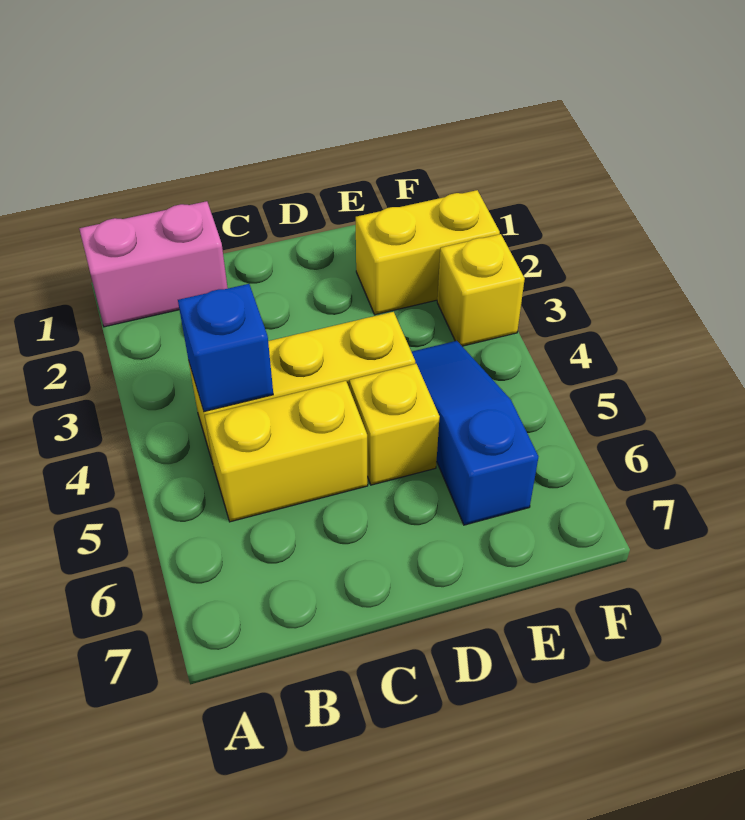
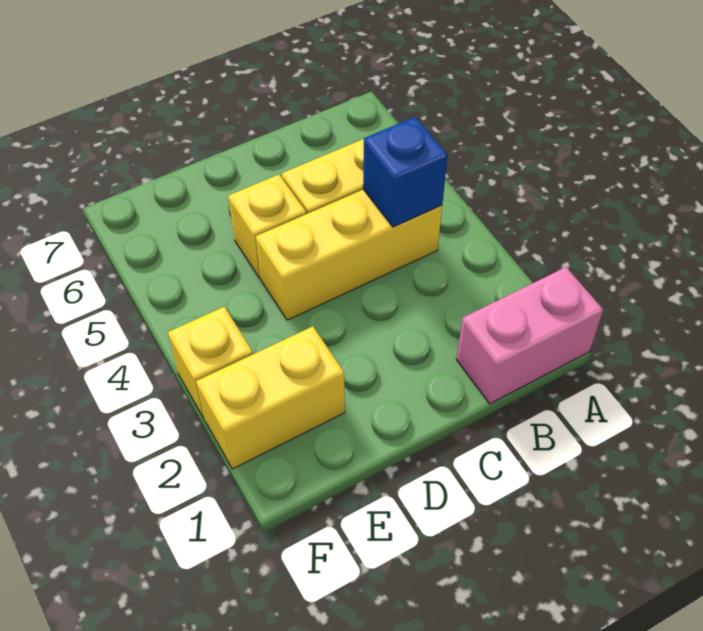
blue slope E4:E6 level 1 top 6 -> none

